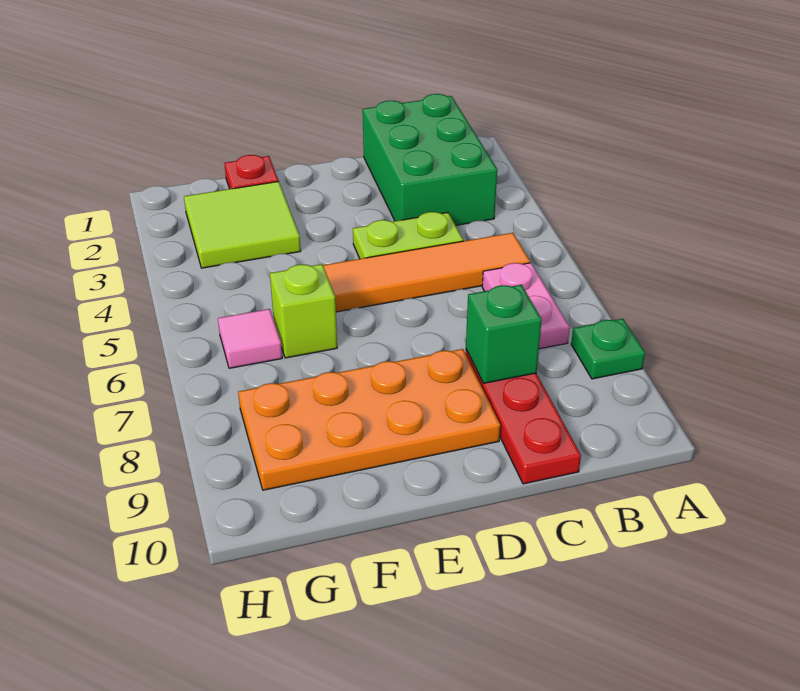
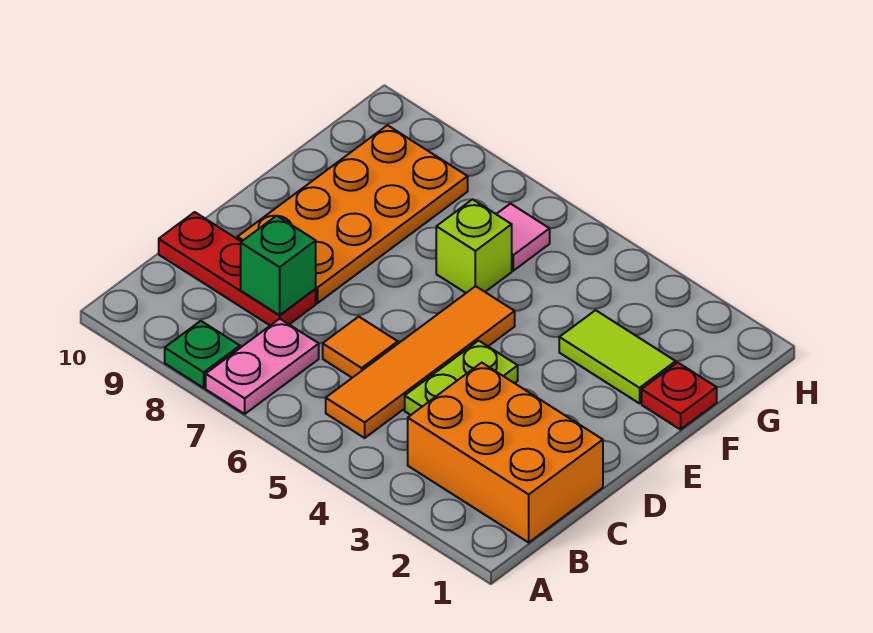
green brick B1:C3 level 1 -> orange brick B1:C3 level 1
pink plate B6:B7 level 1 -> pink plate A7:B7 level 1
none -> orange tile C6 level 1
lime tile F2:G3 level 1 -> lime tile F2:F3 level 1

